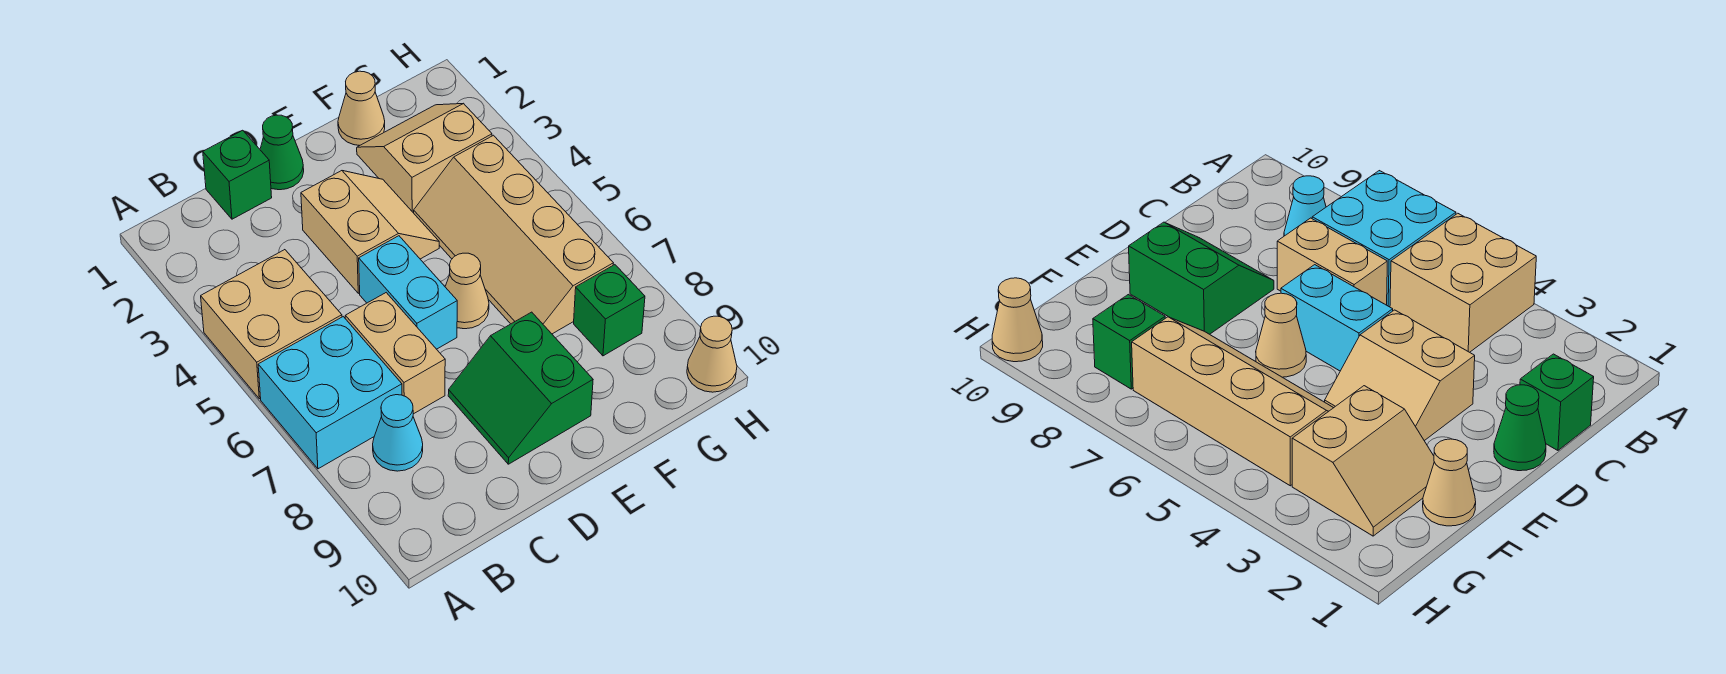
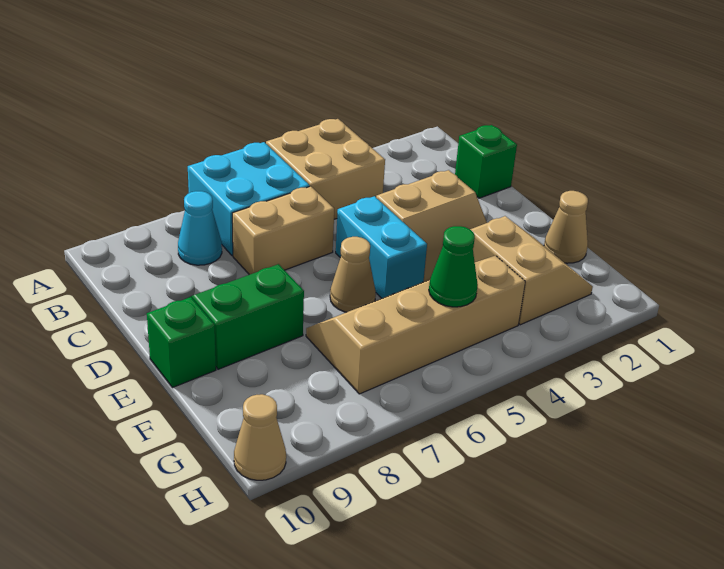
green cone D1 level 1 -> green cone G5 level 2
cyan brick D5:D6 level 1 -> cyan brick D5:E5 level 1
green brick G8 level 1 -> green brick E10 level 1

